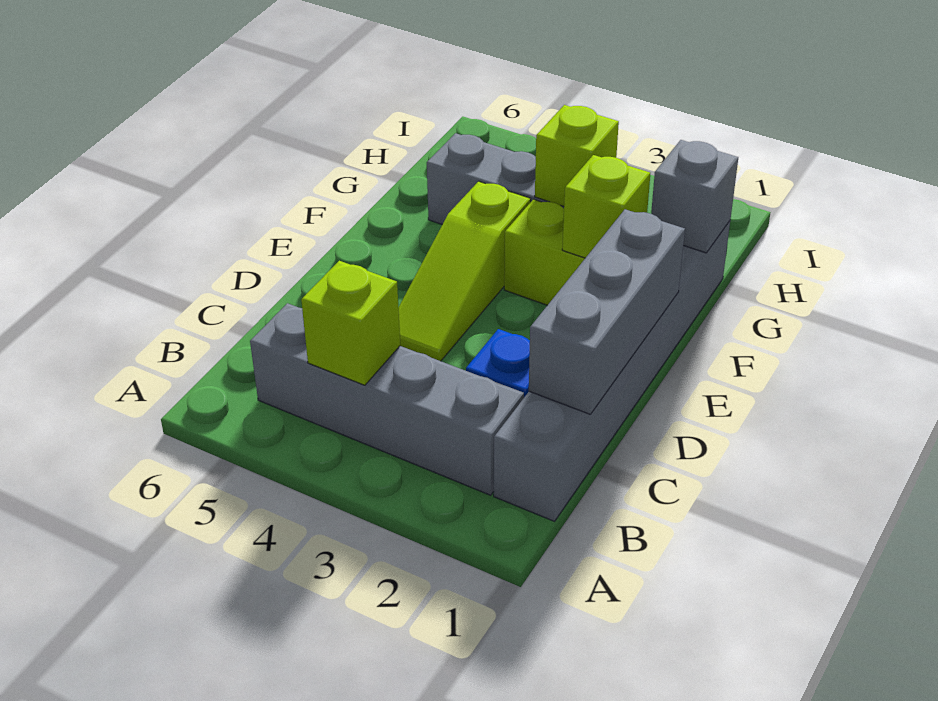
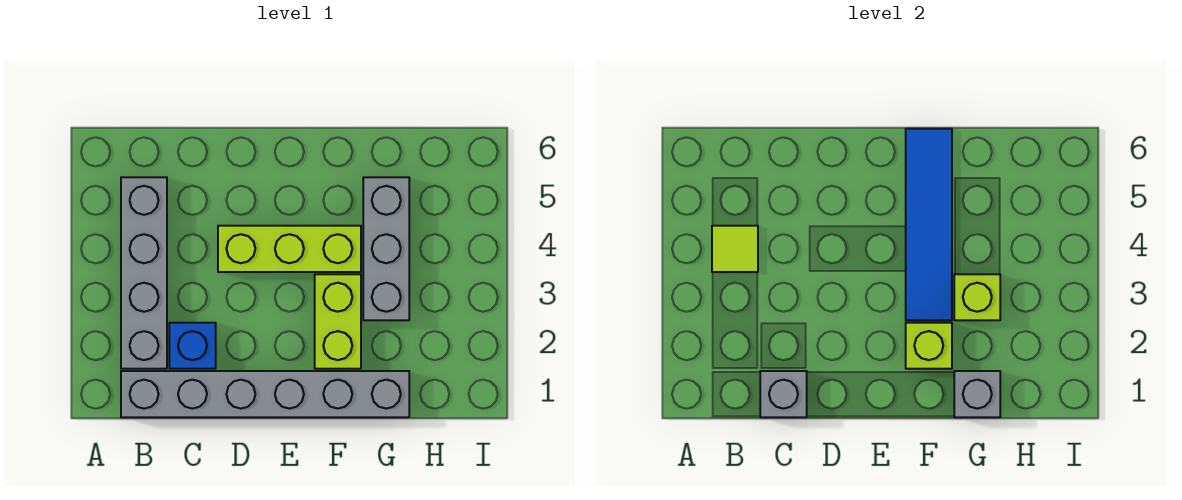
lime brick B4 level 2 -> lime tile B4 level 2
grey brick C1:E1 level 2 -> grey brick C1 level 2
lime slope D4:F4 level 1 top F -> lime brick D4:F4 level 1
none -> blue tile F3:F6 level 2

